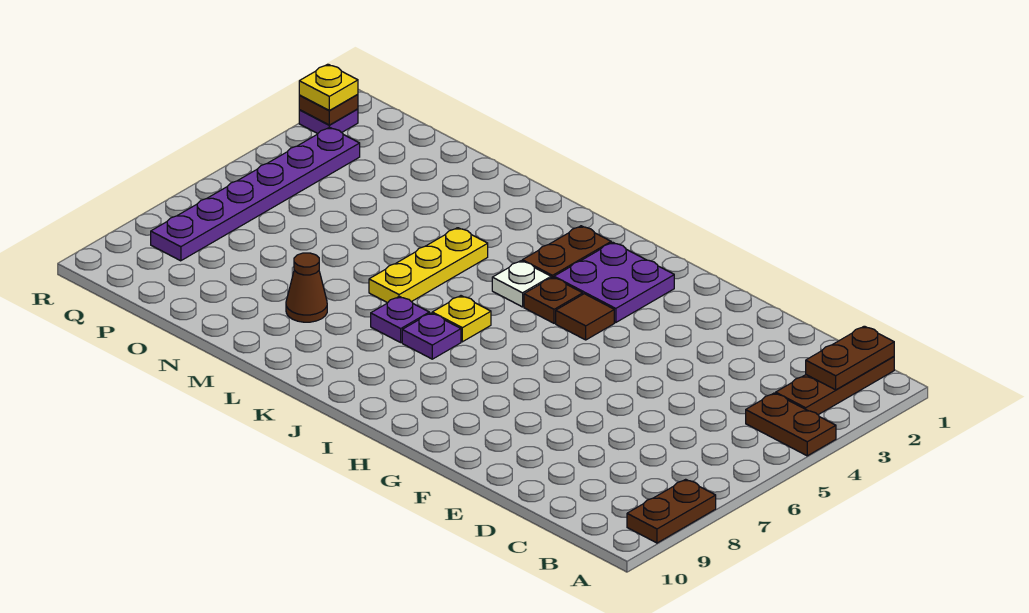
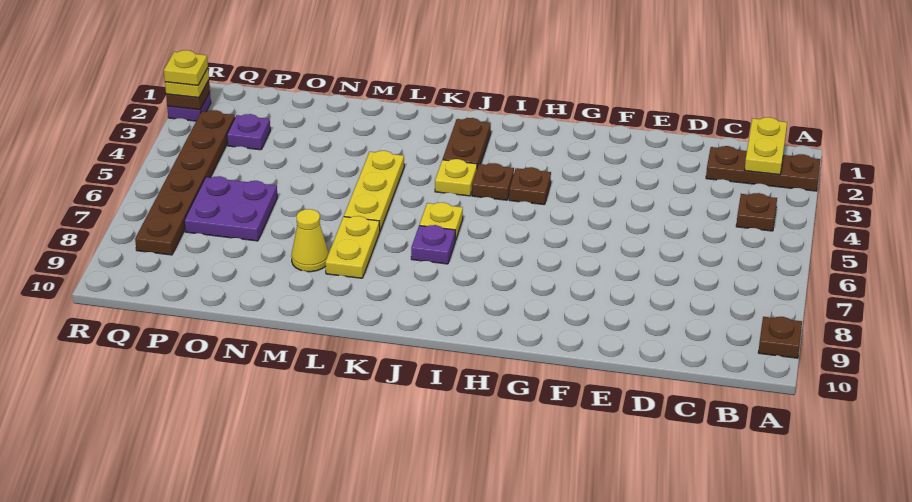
brown plate A4:B4 level 1 -> brown plate B4 level 1
brown plate A8:A9 level 1 -> brown plate A9 level 1
brown plate B1:B3 level 1 -> brown plate A2:C2 level 1
brown plate B1:B2 level 2 -> yellow plate B1:B2 level 2
purple plate H2:I3 level 1 -> purple plate O6:P7 level 1
brown tile H4 level 1 -> brown plate H4 level 1
white plate J4 level 1 -> yellow plate J4 level 1
purple plate K7 level 1 -> purple plate P3 level 1
none -> yellow plate L7:L8 level 1
brown cone M8 level 1 -> yellow cone M8 level 1
purple plate Q3:Q8 level 1 -> brown plate Q3:Q8 level 1
none -> yellow plate R2 level 4

